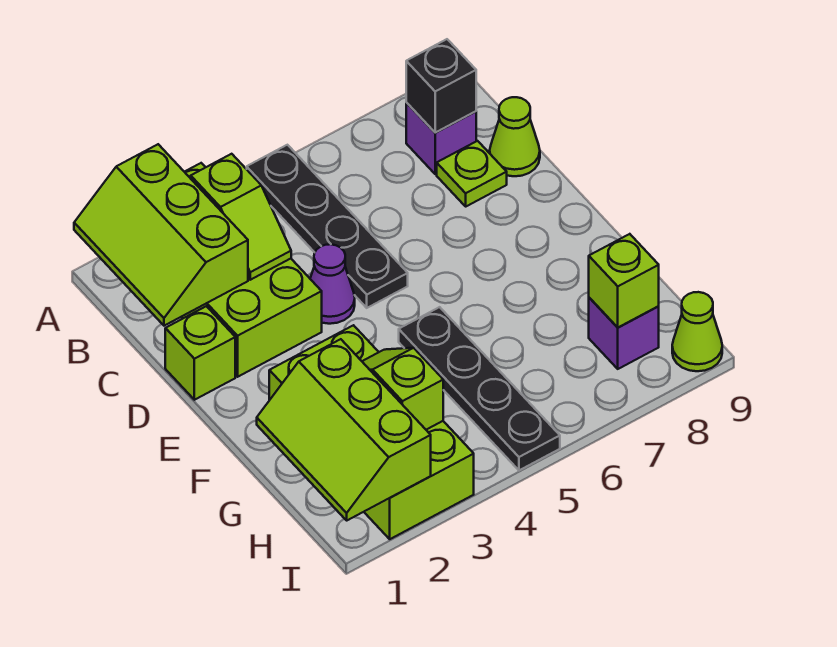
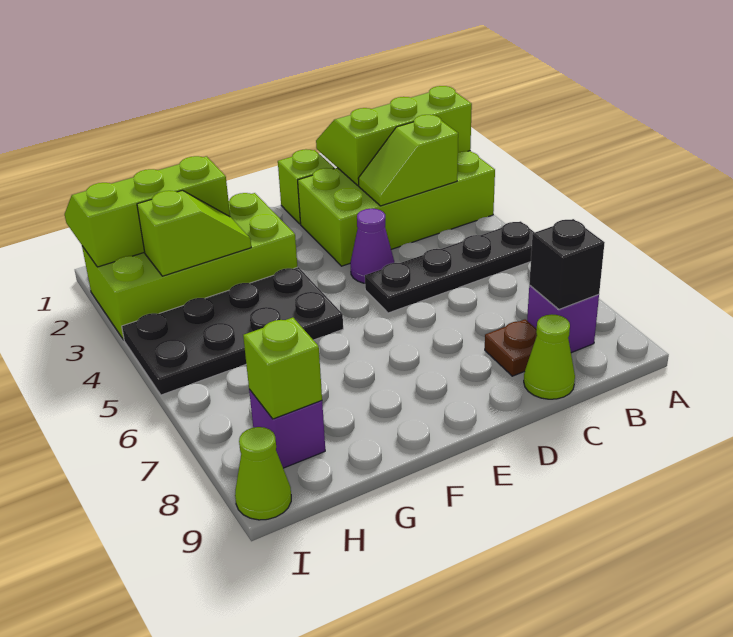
lime plate C8 level 1 -> brown plate C8 level 1
black plate F5:I5 level 1 -> black plate F4:I5 level 1

